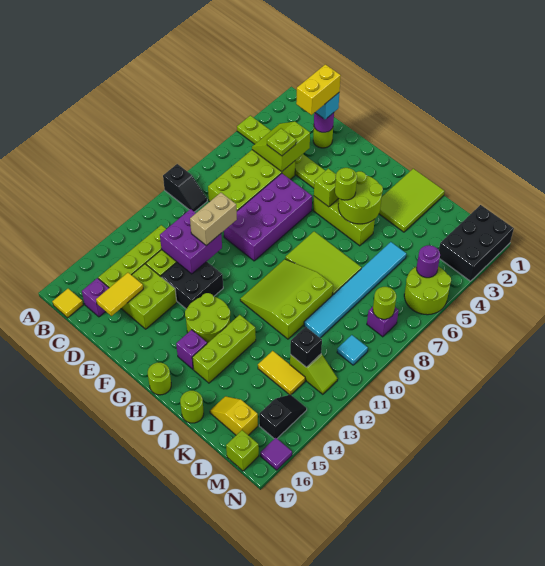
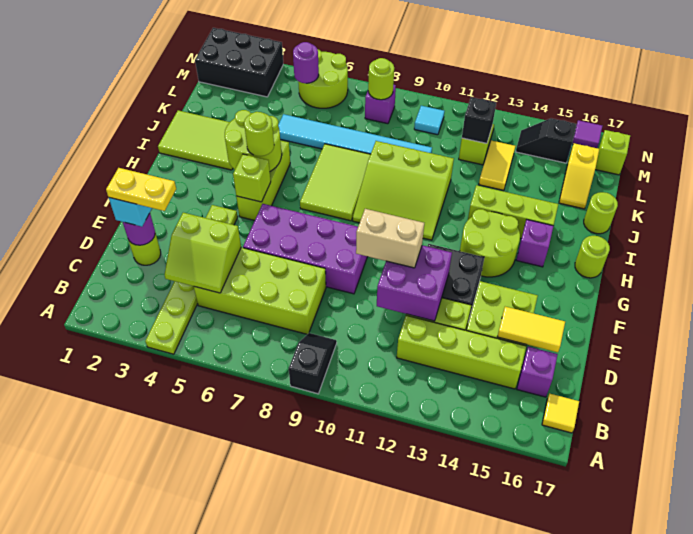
yellow brick D2:D3 level 4 -> yellow plate D2:D3 level 4
lime plate D5 level 3 -> none

